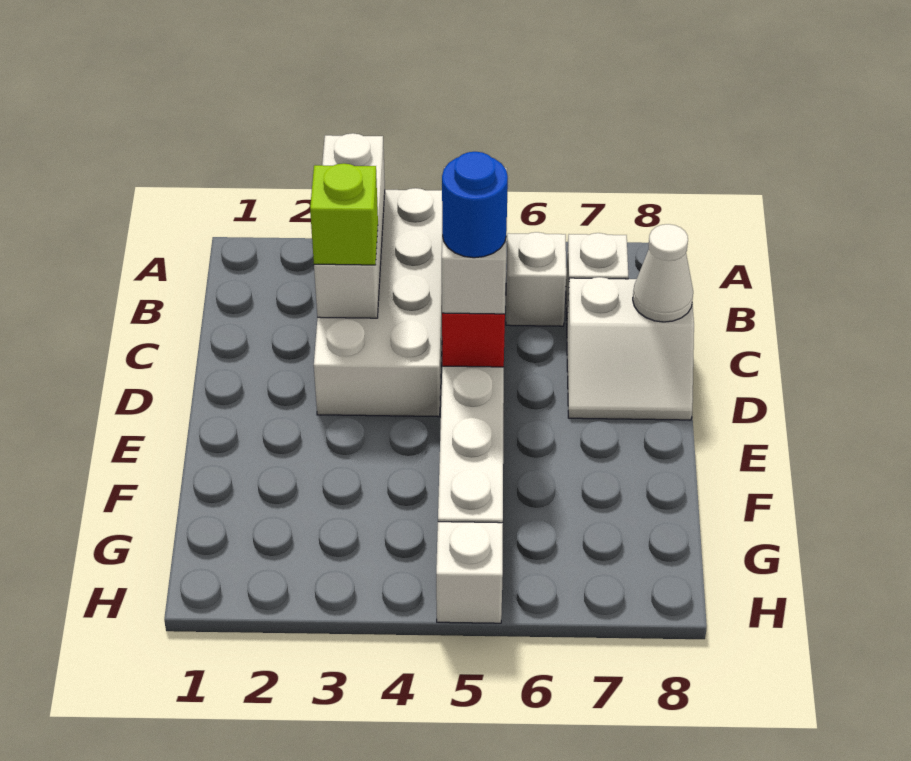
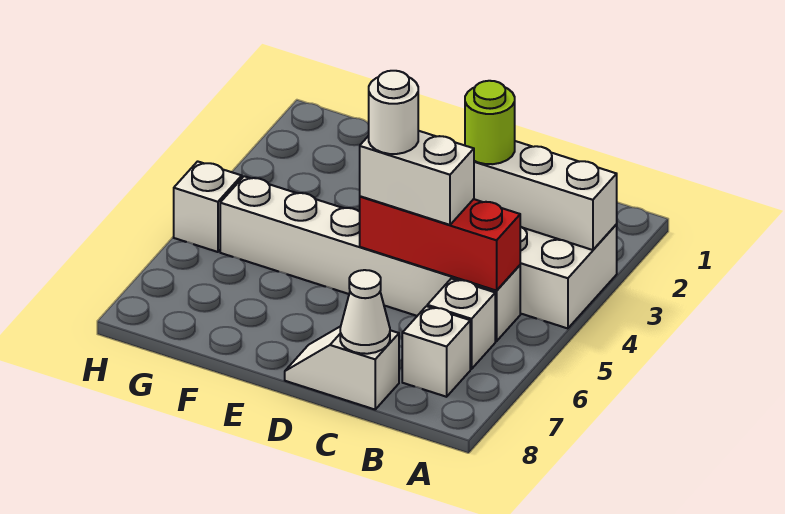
lime brick C3 level 3 -> lime round brick C3 level 3
white slope C7:D8 level 1 top C -> white slope C8:D8 level 1 top C
blue round brick D5 level 4 -> white round brick D5 level 4

